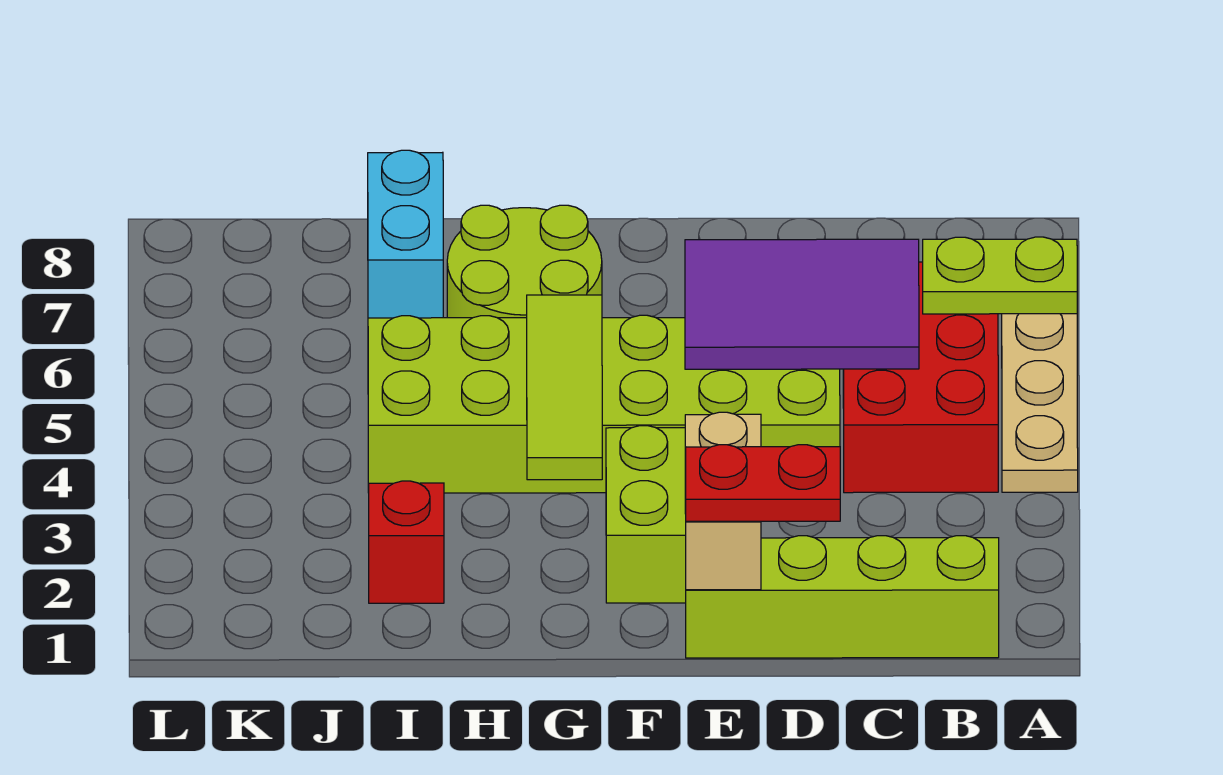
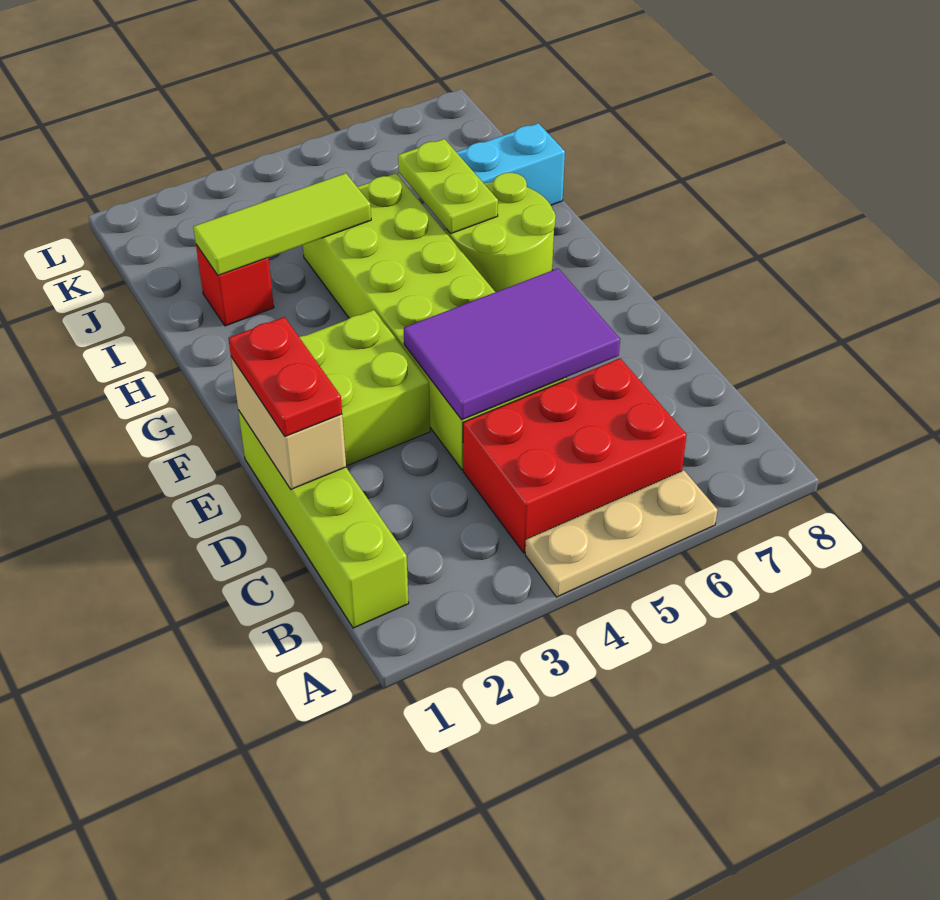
lime plate A6:B6 level 2 -> lime plate H6:I6 level 2
purple tile C5:E6 level 2 -> purple tile D4:E6 level 2
tan brick E1:E2 level 2 -> tan brick D1:E1 level 2
lime tile G3:G5 level 2 -> lime tile I2:I4 level 2

